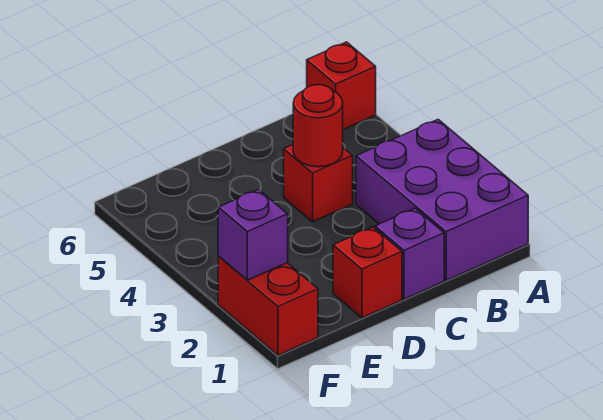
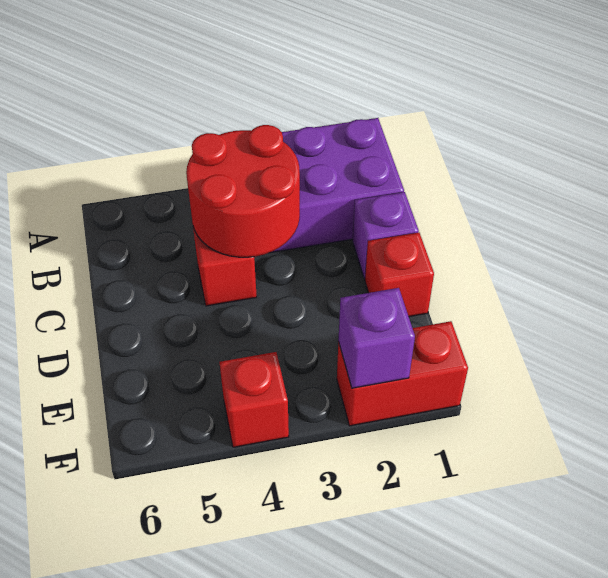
red brick A6 level 1 -> red brick F4 level 1
red round brick C4 level 2 -> red round brick B3:C4 level 2

